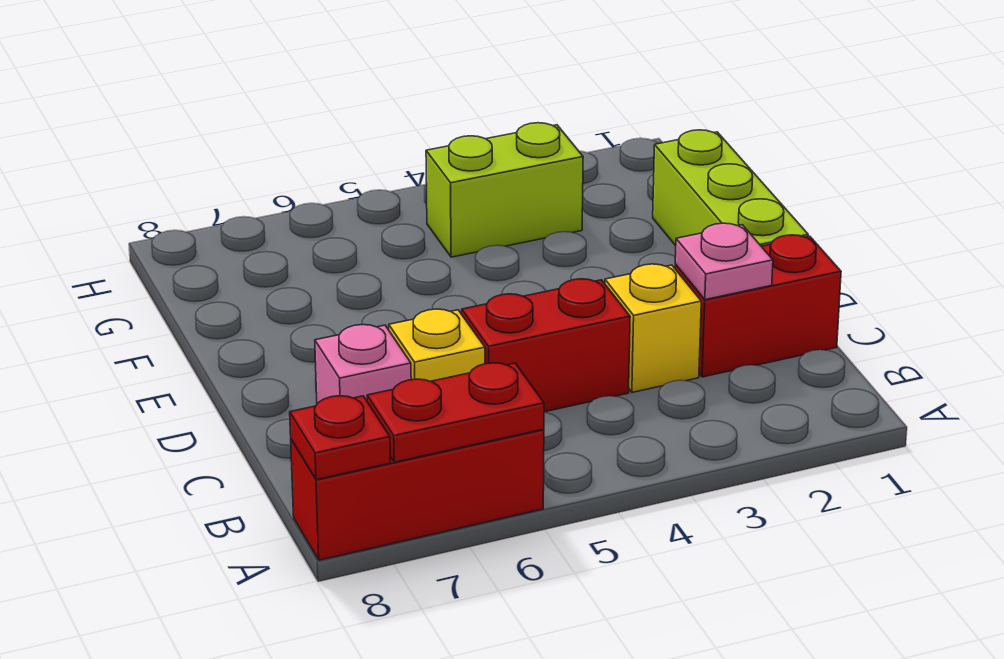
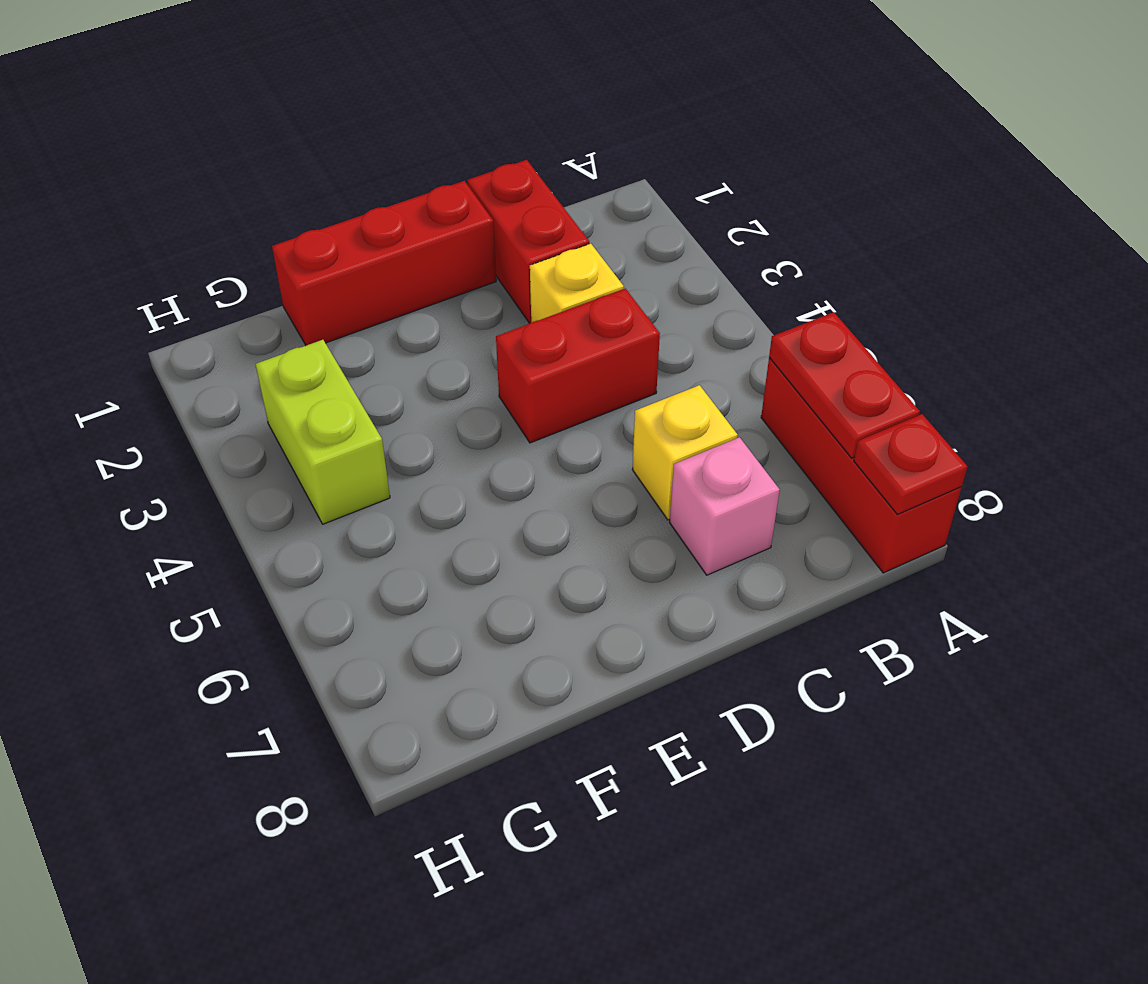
pink plate C2 level 2 -> none
red brick C4:C5 level 1 -> red brick C4:D4 level 1
lime brick D1:F1 level 1 -> red brick D1:F1 level 1

